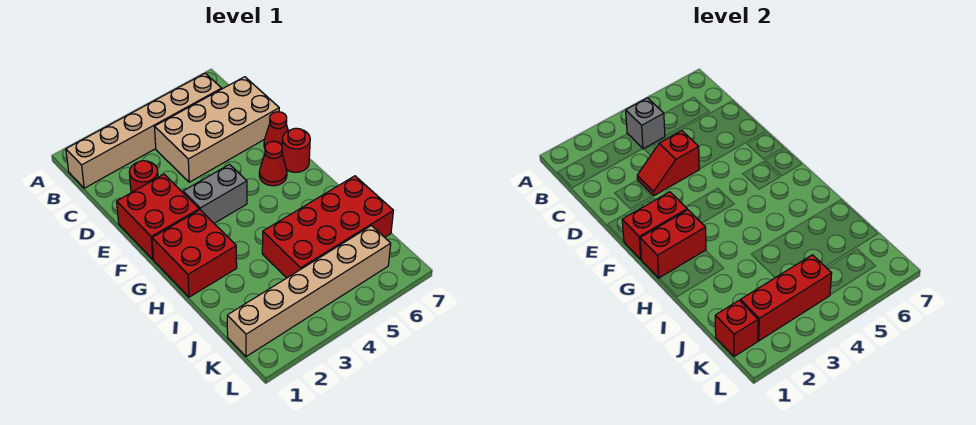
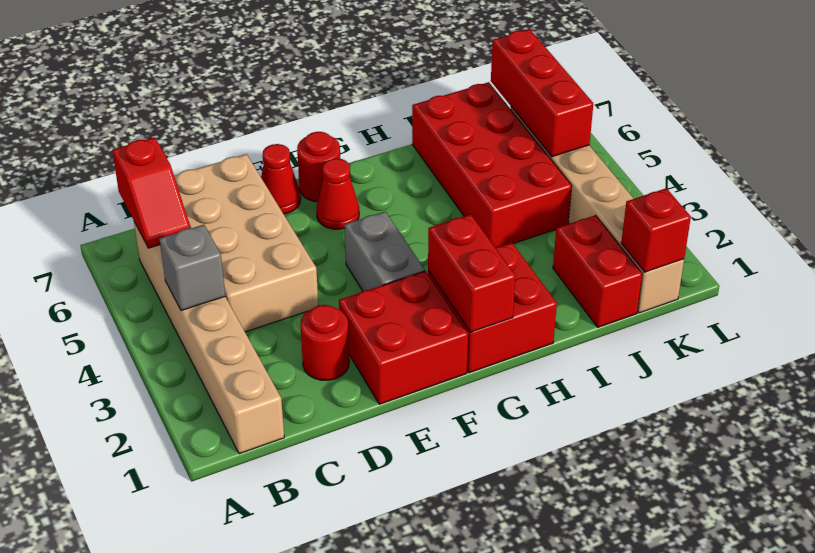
red slope D3:D4 level 2 top 4 -> red slope B6:B7 level 2 top 7
red brick F1:F2 level 2 -> red brick J1:J2 level 1
red brick K2:K4 level 2 -> red brick K5:K7 level 2

